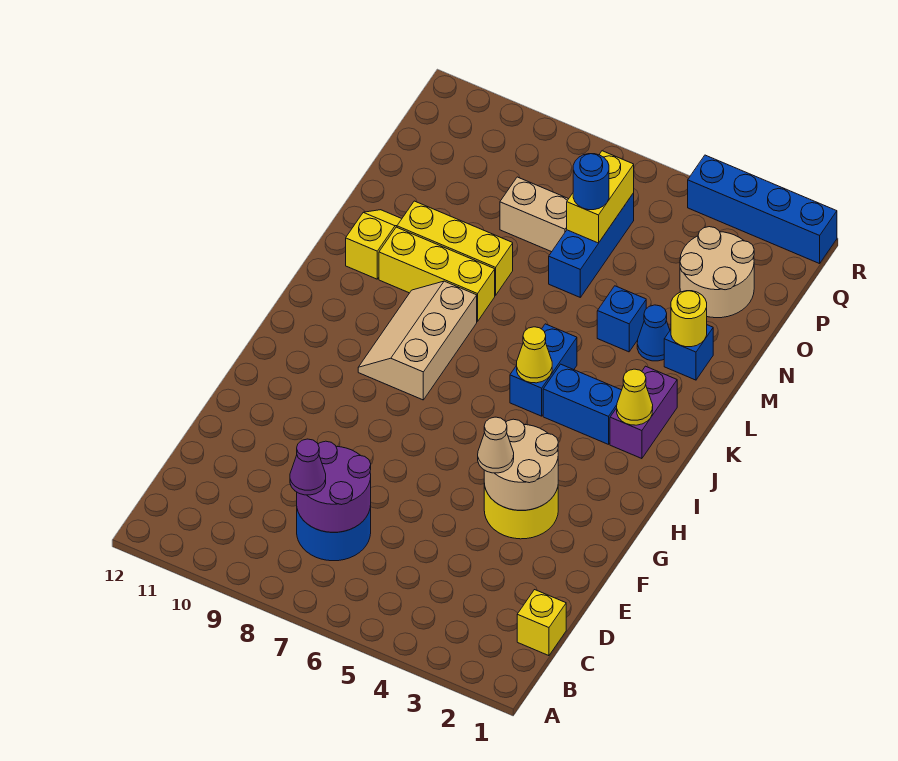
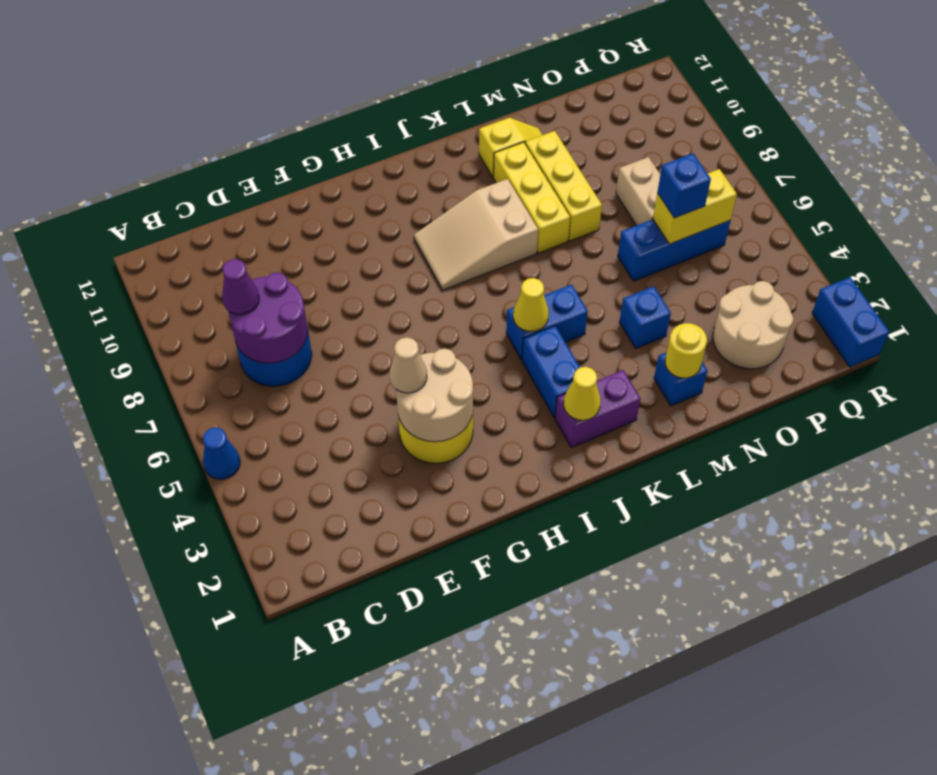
yellow brick C1 level 1 -> none
tan slope I8:K9 level 1 top 8 -> tan slope I8:K9 level 1 top K
blue cone M3 level 1 -> blue cone A5 level 1
blue round brick O6 level 3 -> blue brick O6 level 3
blue brick R1:R4 level 1 -> blue brick R1:R2 level 1

